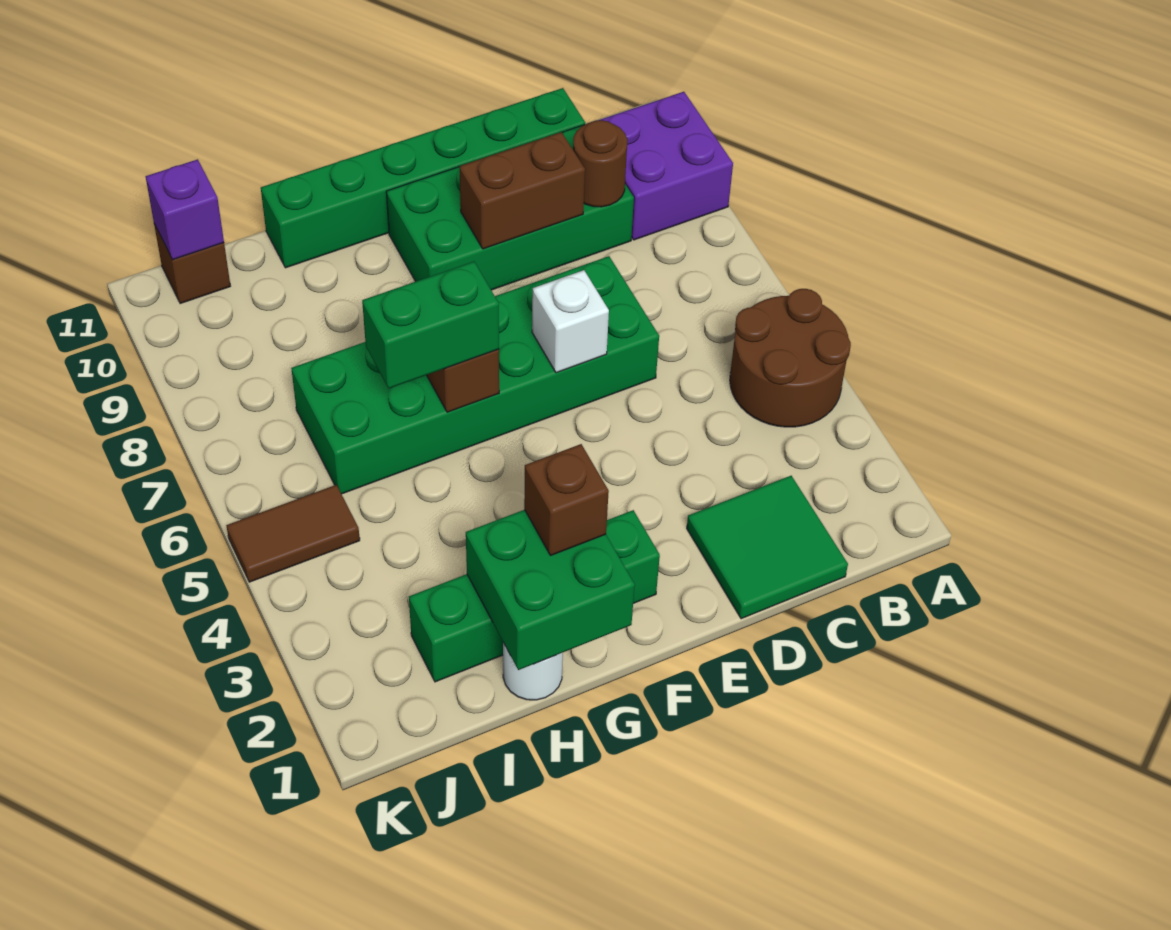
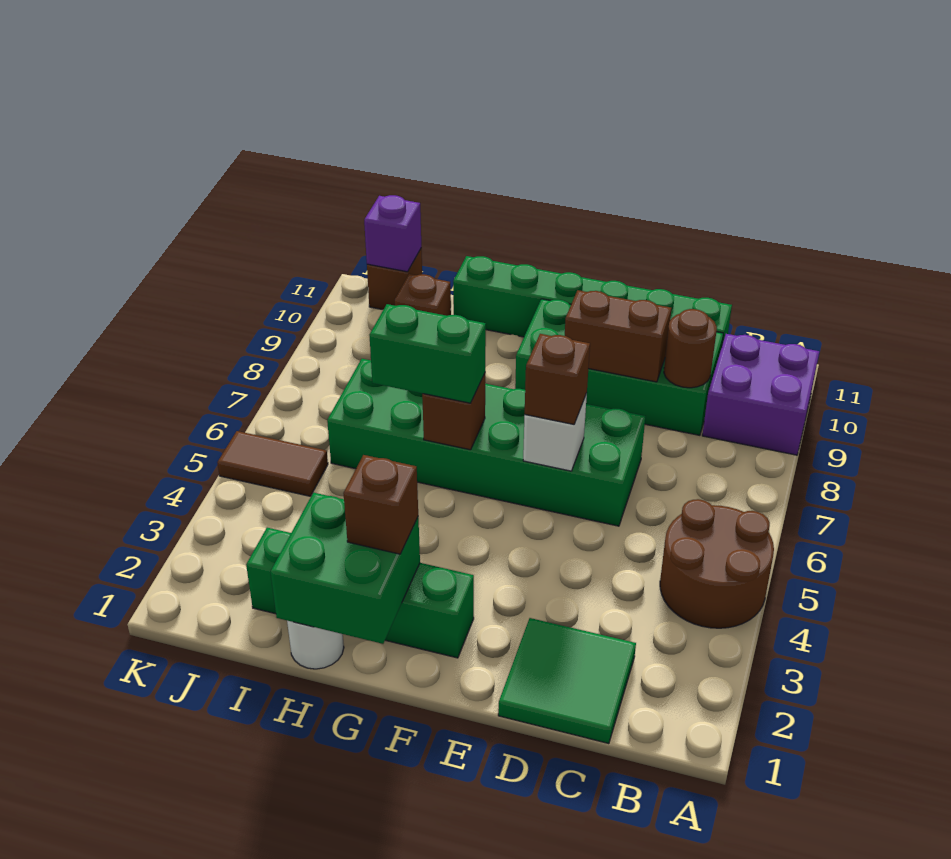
none -> brown brick E6 level 3
none -> brown brick I10 level 1

